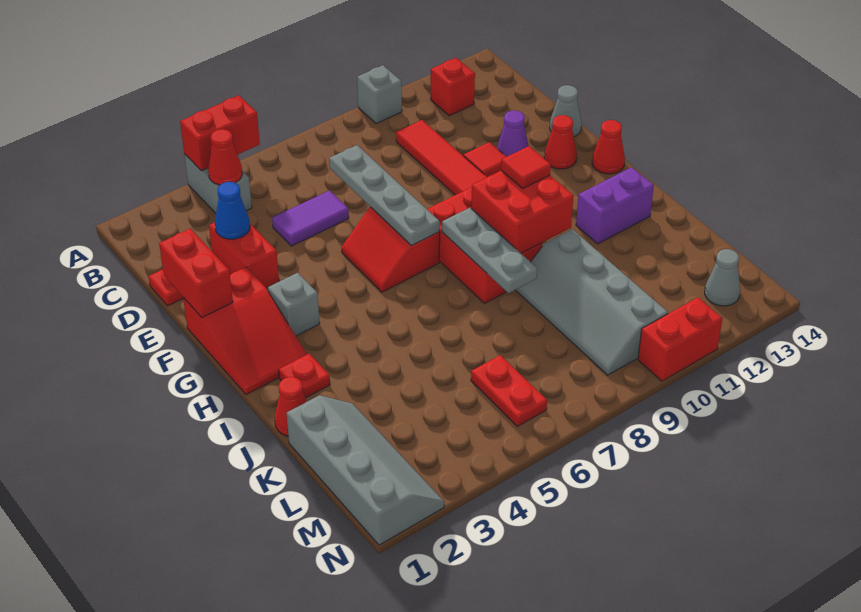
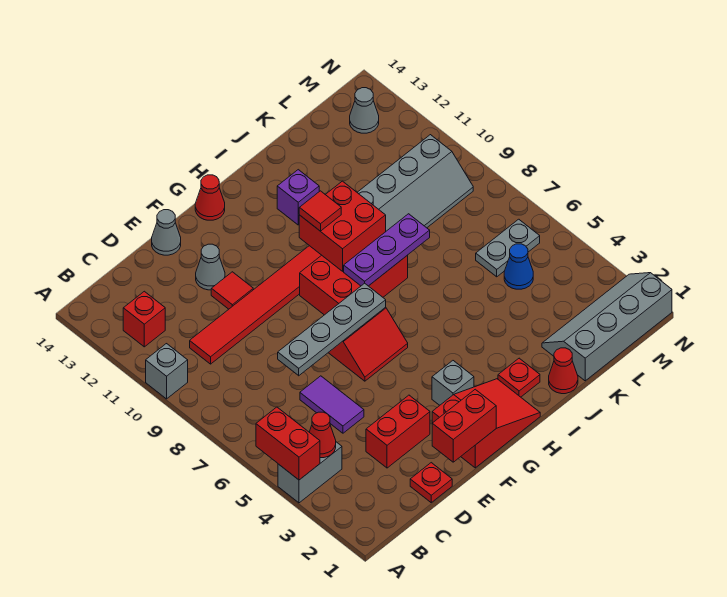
blue cone D3 level 2 -> blue cone L5 level 1
purple cone E12 level 1 -> grey cone E12 level 1
red cone F13 level 1 -> none
grey plate H8:J8 level 2 -> purple plate H8:J8 level 2
purple brick I12:I13 level 1 -> purple brick I12 level 1
red plate L6:M6 level 1 -> grey plate L6:M6 level 1
red brick N10:N11 level 1 -> none

